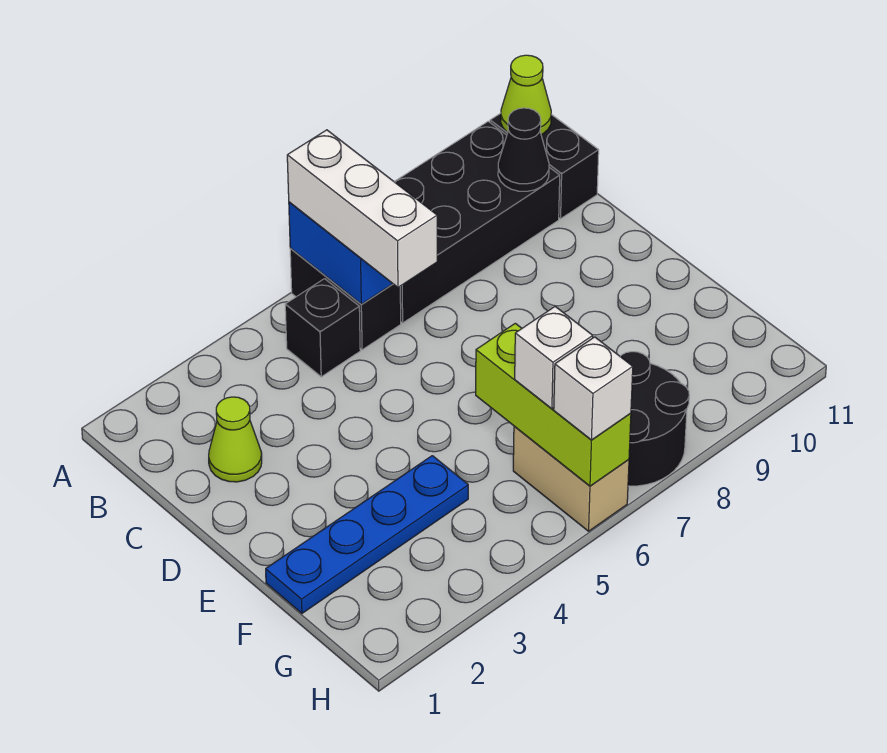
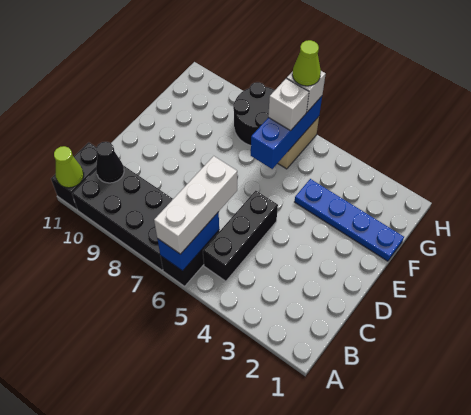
black brick B5 level 1 -> black brick B5:D5 level 1
lime cone C2 level 1 -> lime cone H6 level 4
lime brick F6:H6 level 2 -> blue brick F6:H6 level 2

